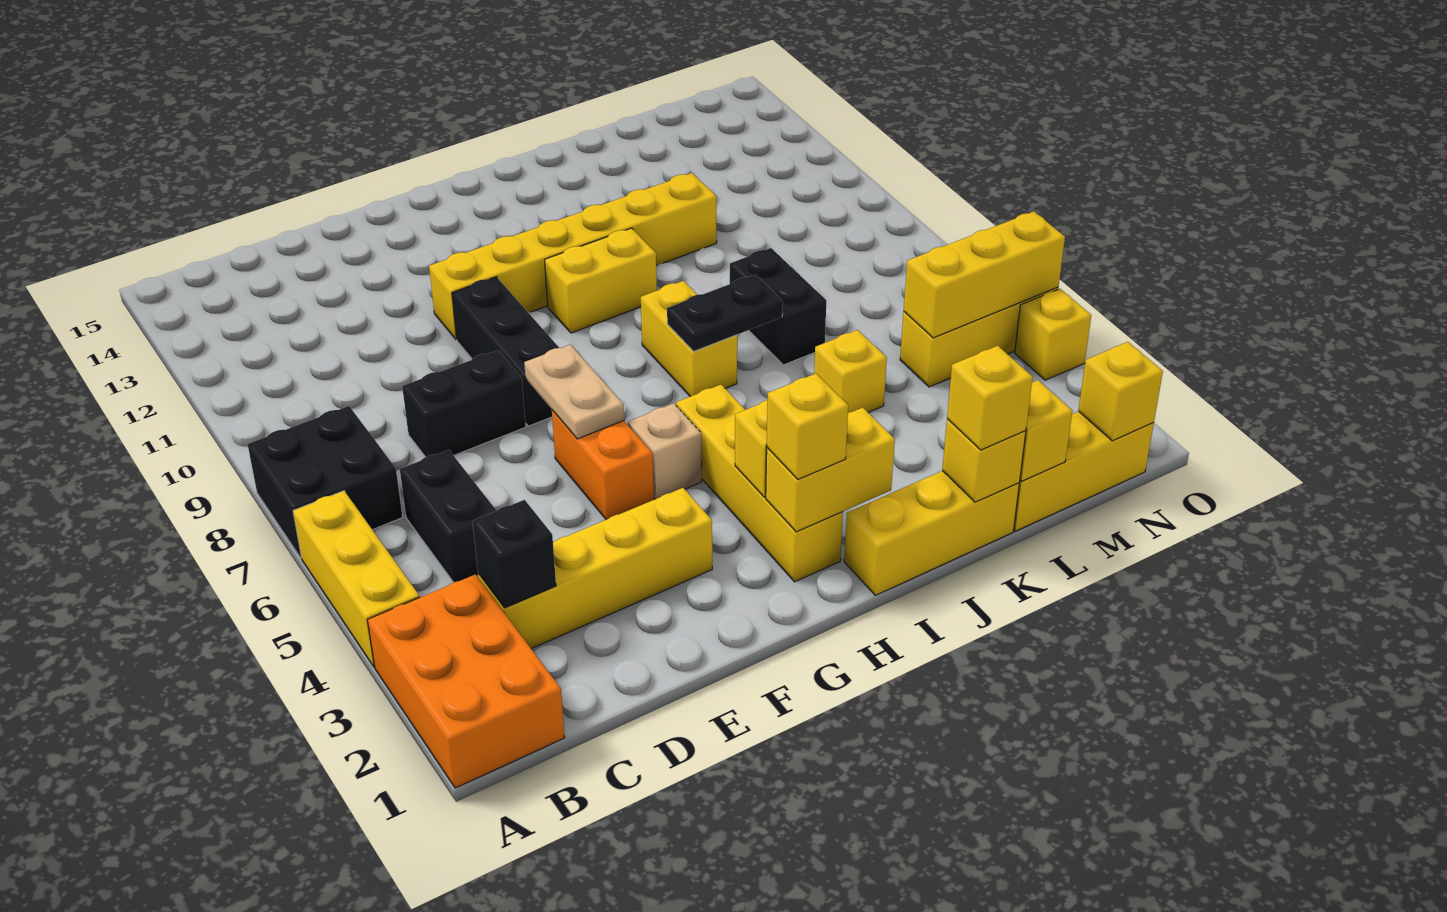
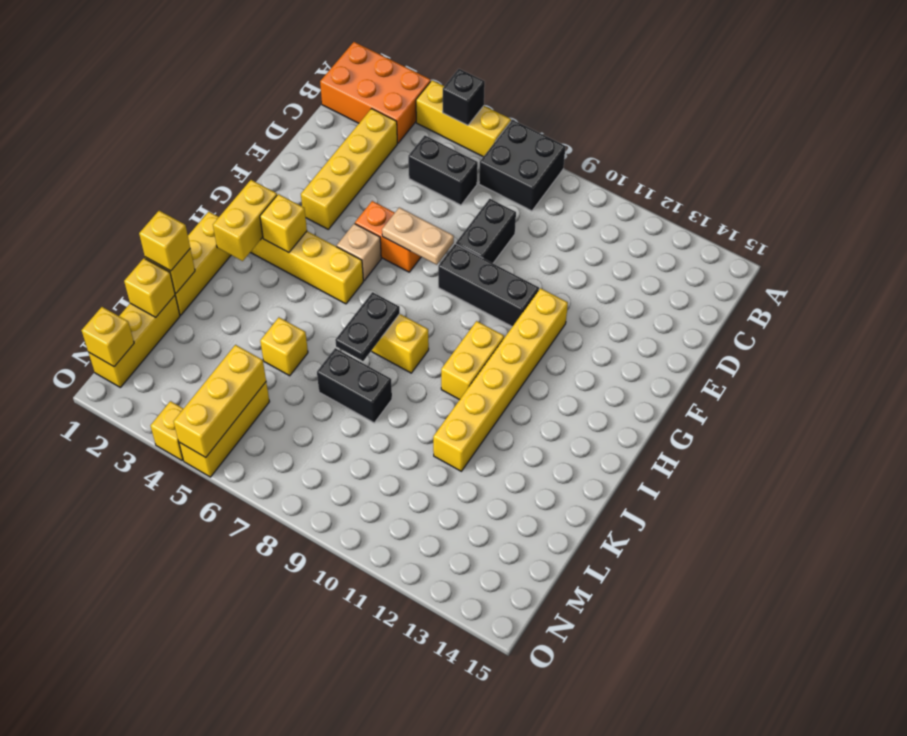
black brick C3 level 2 -> black brick A5 level 2
yellow brick H2 level 3 -> none

